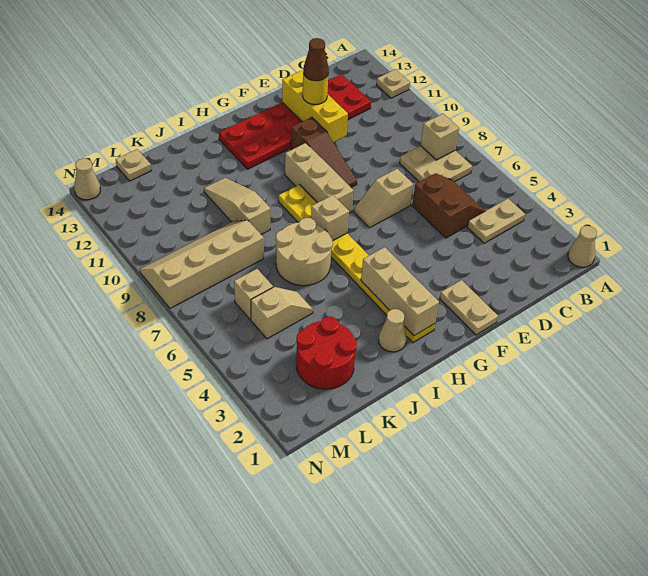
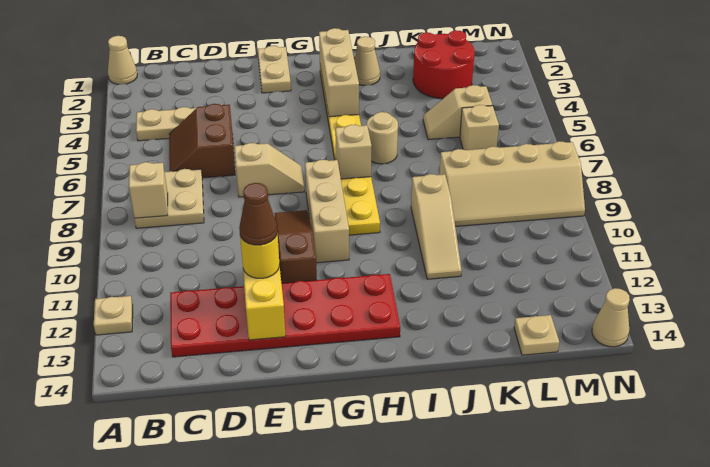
tan round brick I6:J7 level 1 -> tan round brick I6 level 1

